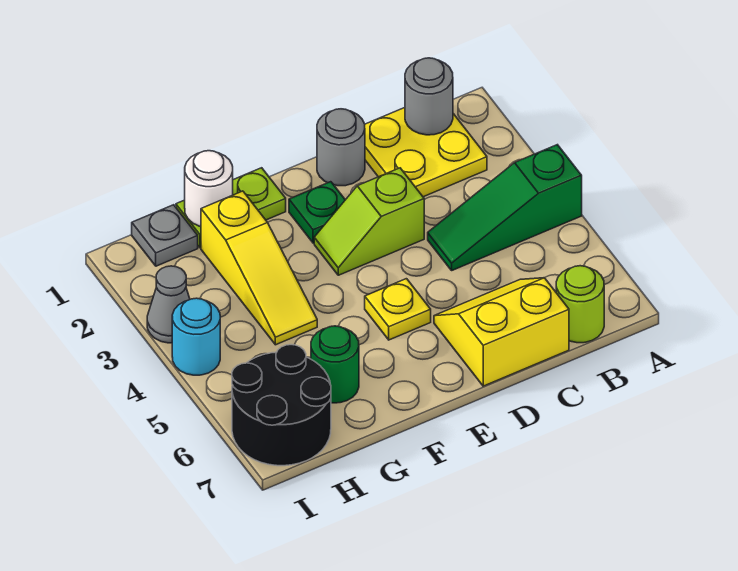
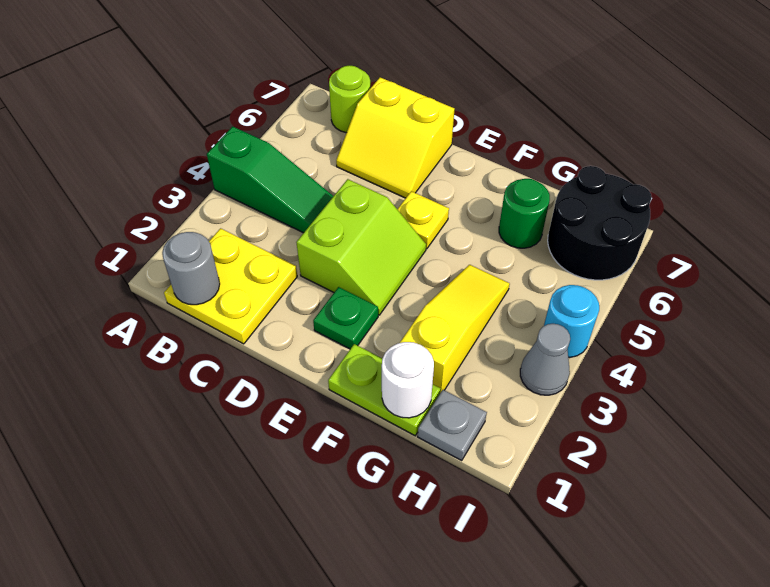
grey round brick D1 level 1 -> none
lime slope D3:E3 level 1 top D -> lime slope D3:E4 level 1 top D

